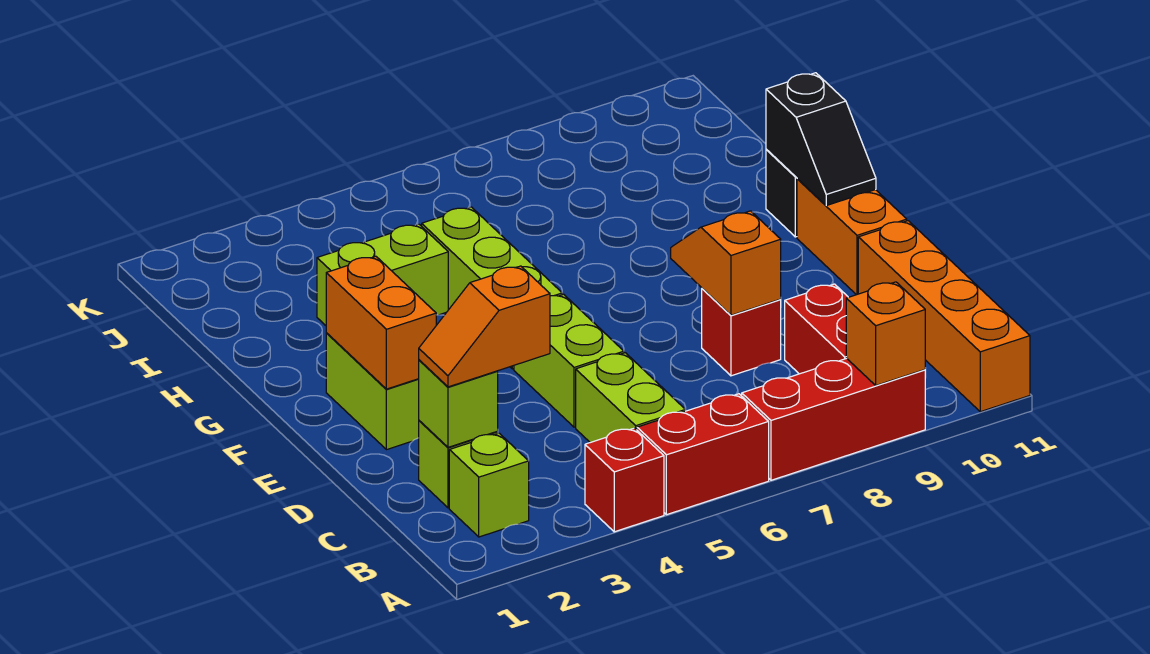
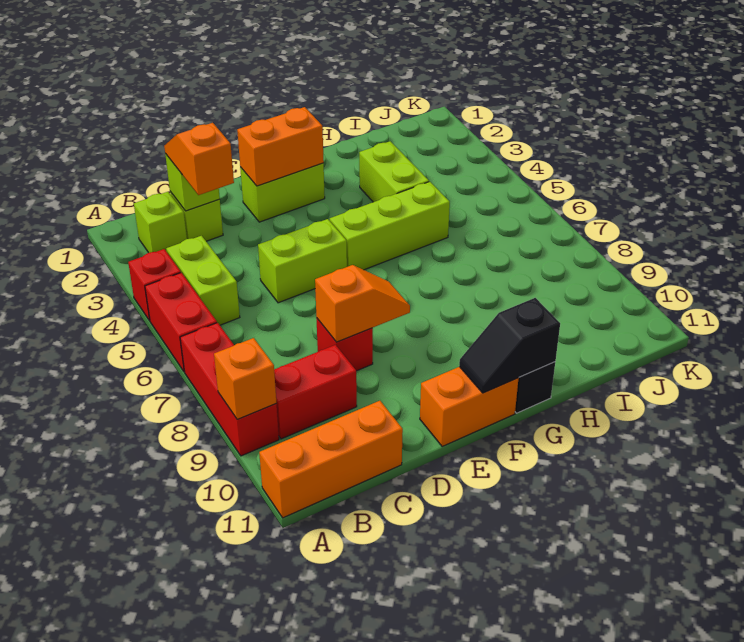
orange brick A11:D11 level 1 -> orange brick A11:C11 level 1
lime brick B5:C5 level 1 -> lime brick B4:B5 level 1

